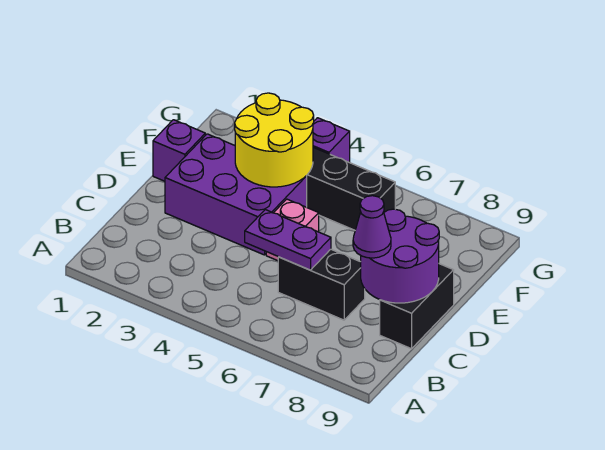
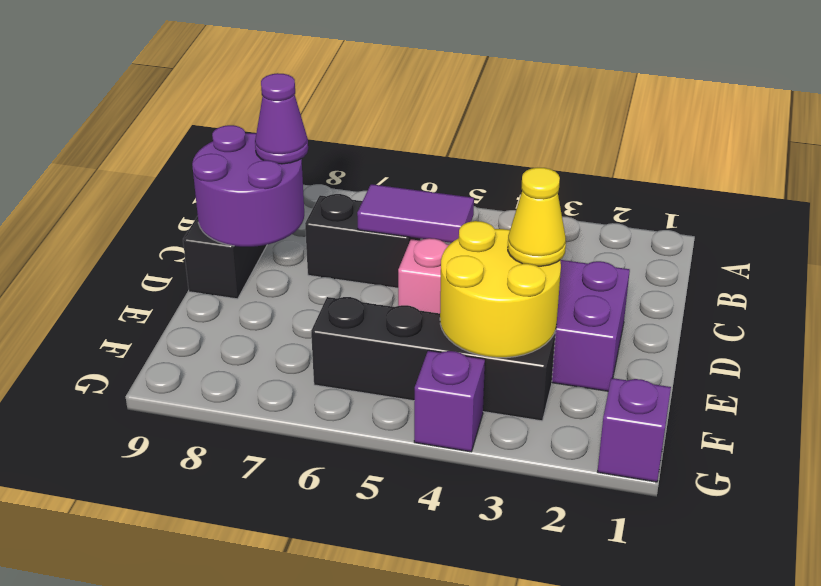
purple plate C5:C6 level 2 -> purple tile C5:C6 level 2
purple brick E1 level 1 -> purple brick G1 level 1
none -> yellow cone E3 level 3

